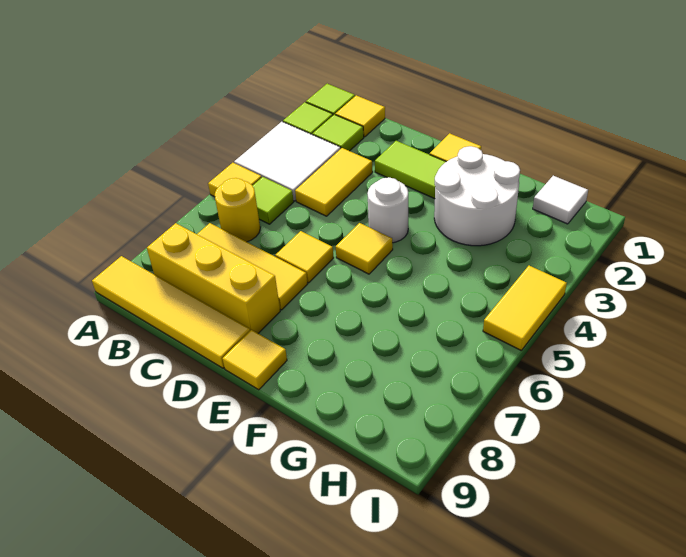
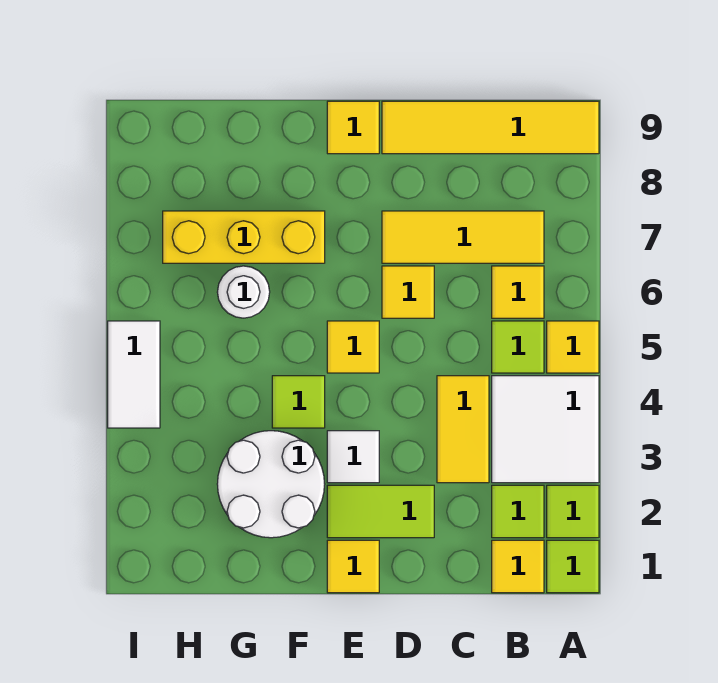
yellow round brick B6 level 1 -> yellow tile B6 level 1
yellow brick B8:D8 level 1 -> yellow brick F7:H7 level 1
white round brick E4 level 1 -> white round brick G6 level 1
none -> lime tile F4 level 1
white tile H1 level 1 -> white tile E3 level 1
yellow tile I4:I5 level 1 -> white tile I4:I5 level 1

